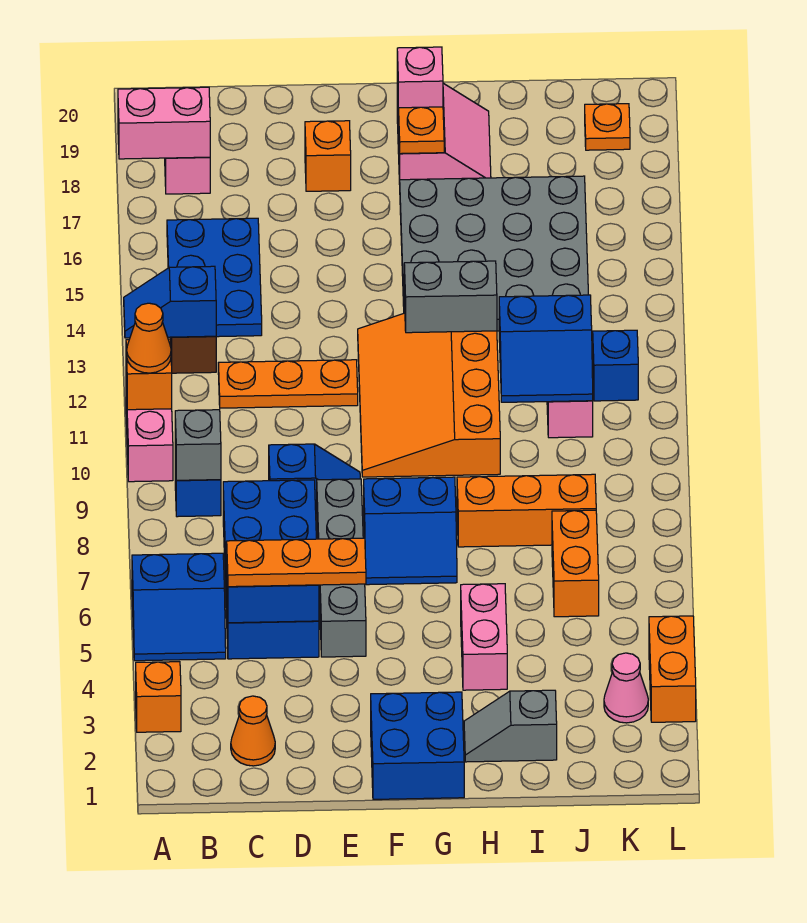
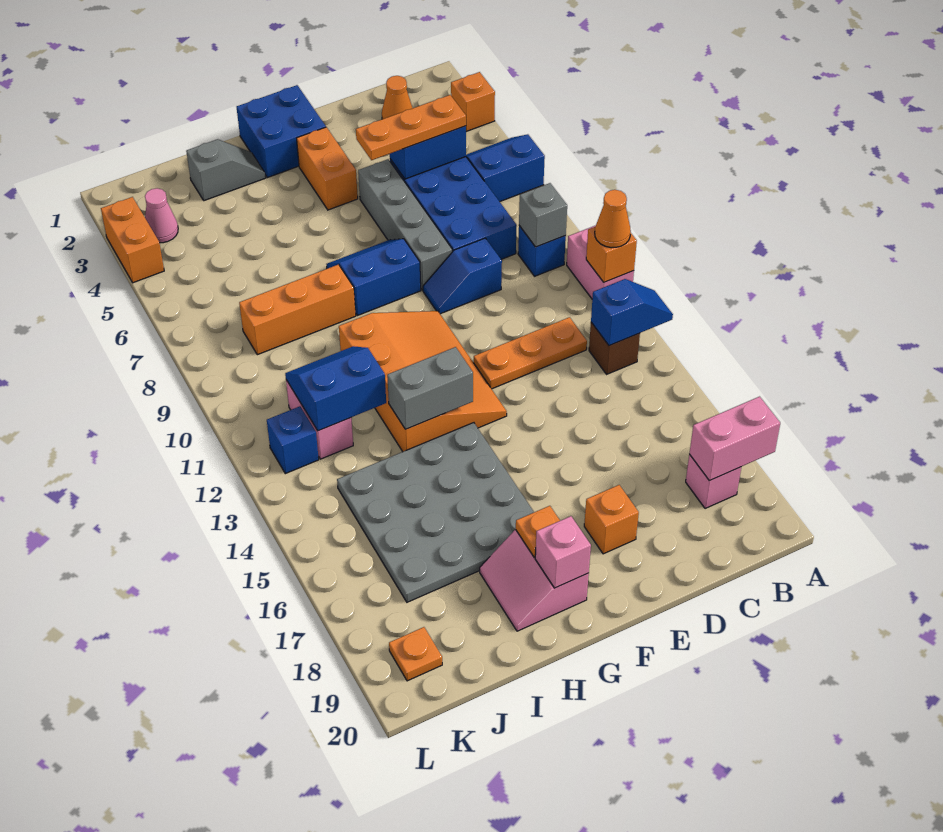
blue plate B14:C16 level 1 -> none
pink brick H4:H5 level 1 -> none
orange brick J6:J7 level 1 -> orange brick F3:F4 level 1

